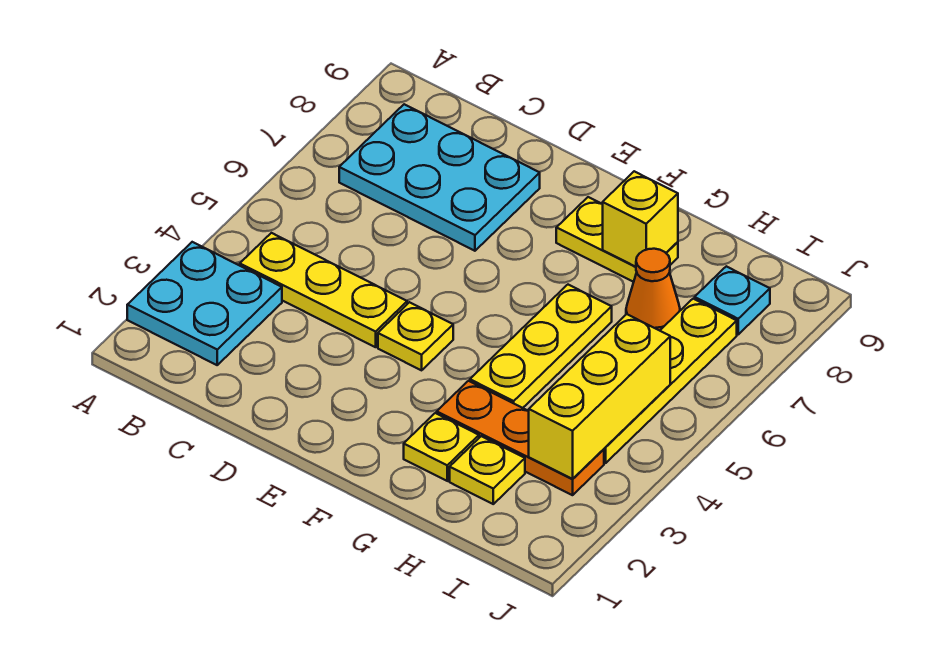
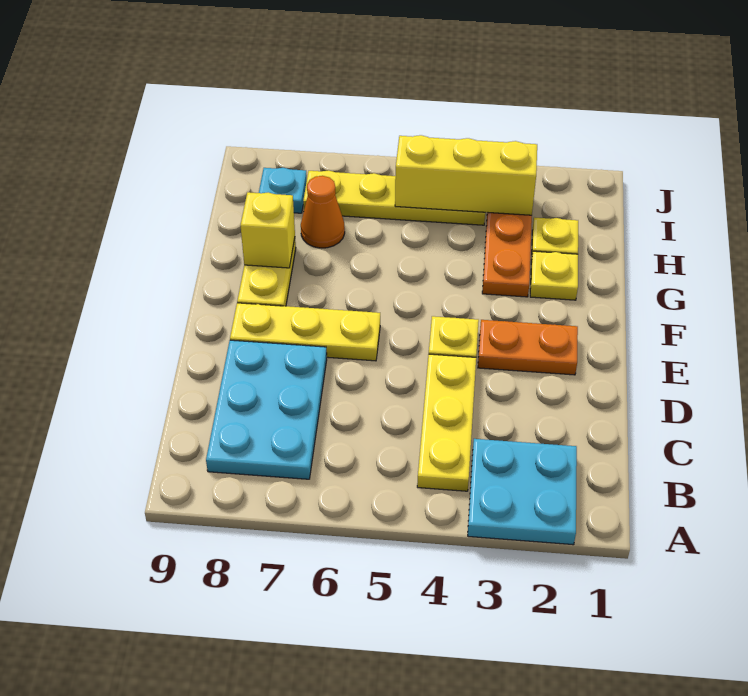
none -> orange plate E2:E3 level 1
yellow plate G4:G6 level 1 -> yellow plate E6:E8 level 1

